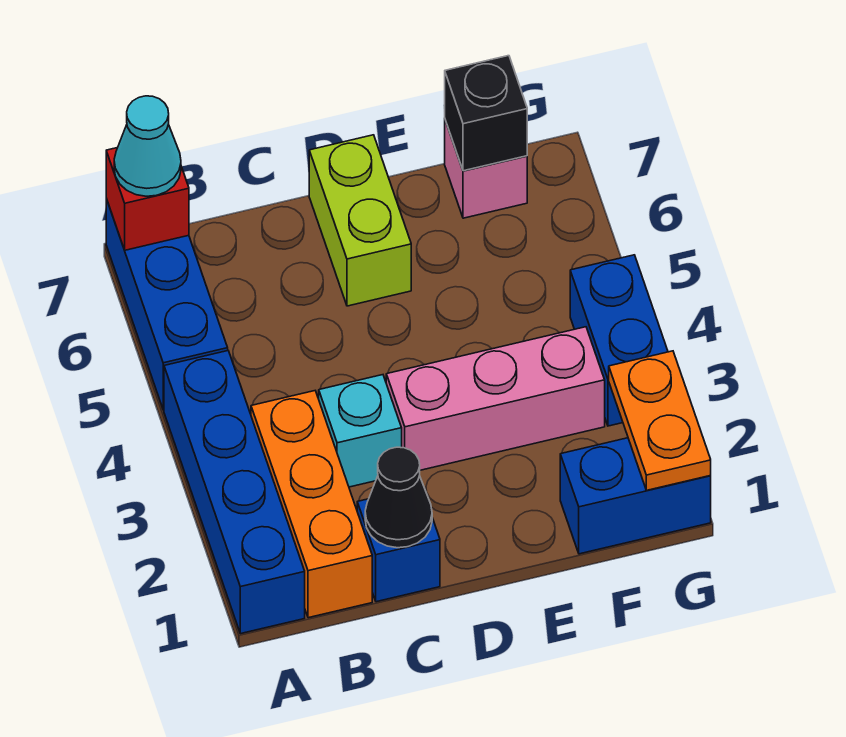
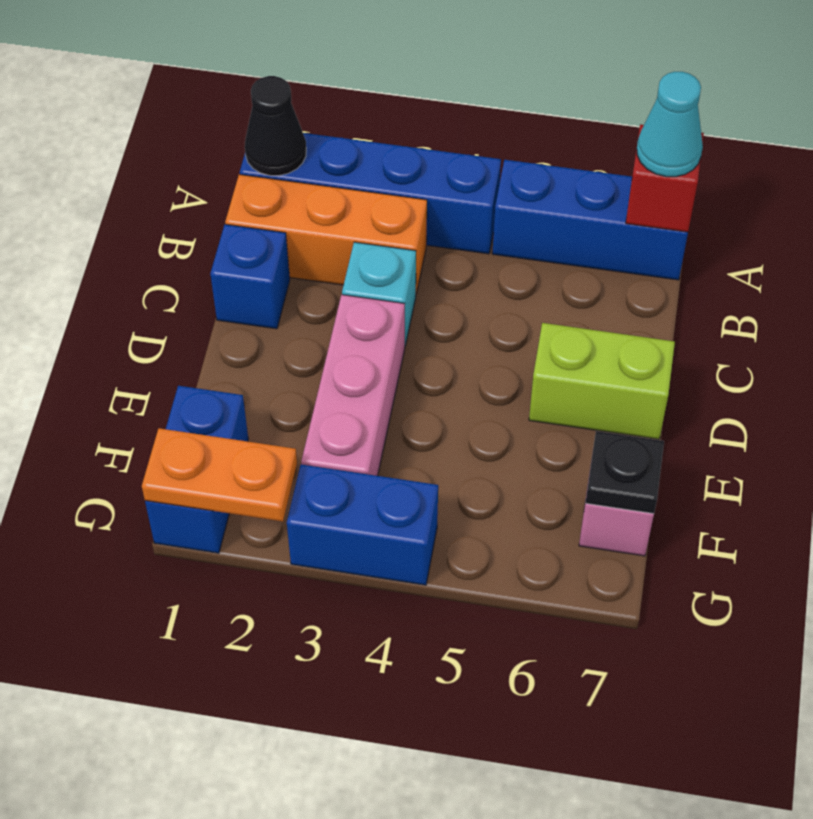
black cone C1 level 2 -> black cone A1 level 2
black brick F7 level 2 -> black plate F7 level 2

